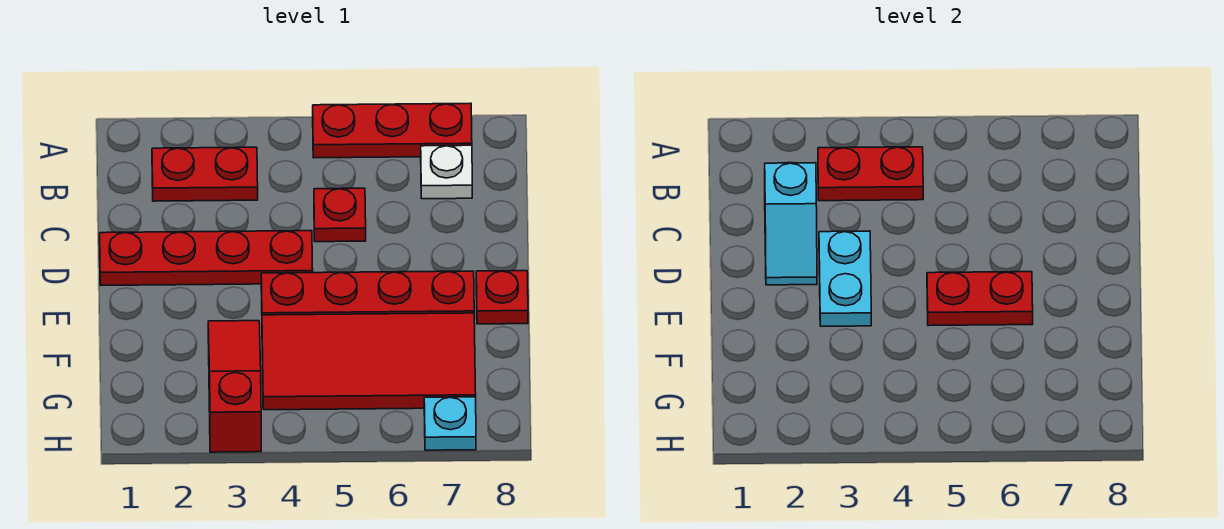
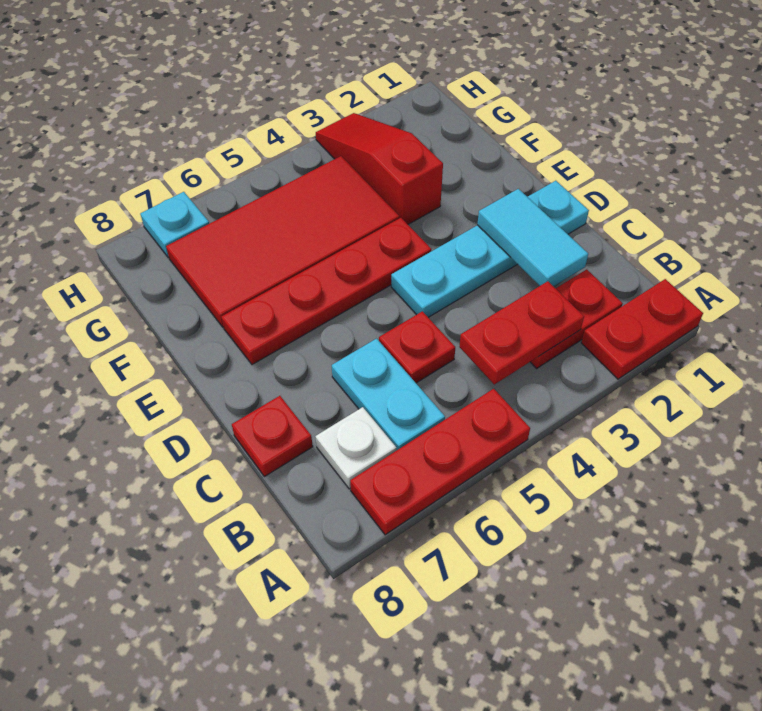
cyan slope C2:D2 level 2 top C -> cyan tile C2:D2 level 2
red plate D1:D4 level 1 -> cyan plate D1:D4 level 1
cyan plate D3:E3 level 2 -> cyan plate B6:C6 level 1
red plate E5:E6 level 2 -> red plate A1:A2 level 1
red plate E8 level 1 -> red plate C8 level 1
red slope F3:H3 level 1 top H -> red slope F3:H3 level 1 top F

